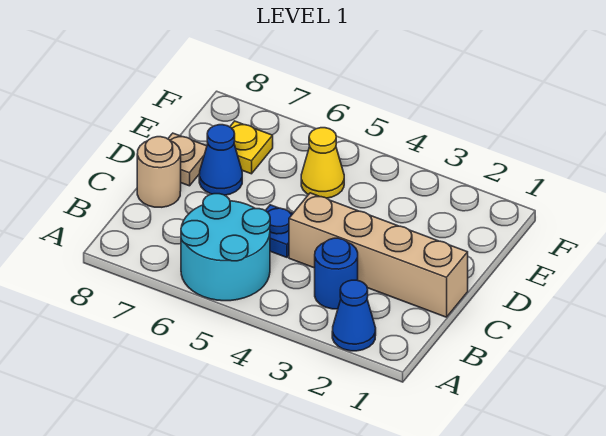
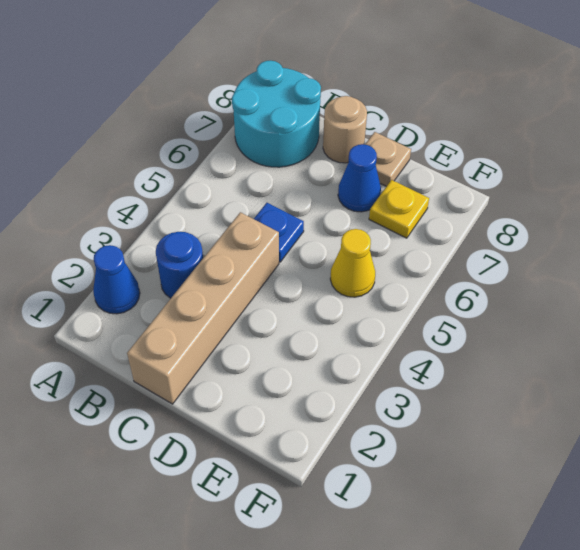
cyan round brick A5:B6 level 1 -> cyan round brick A7:B8 level 1

